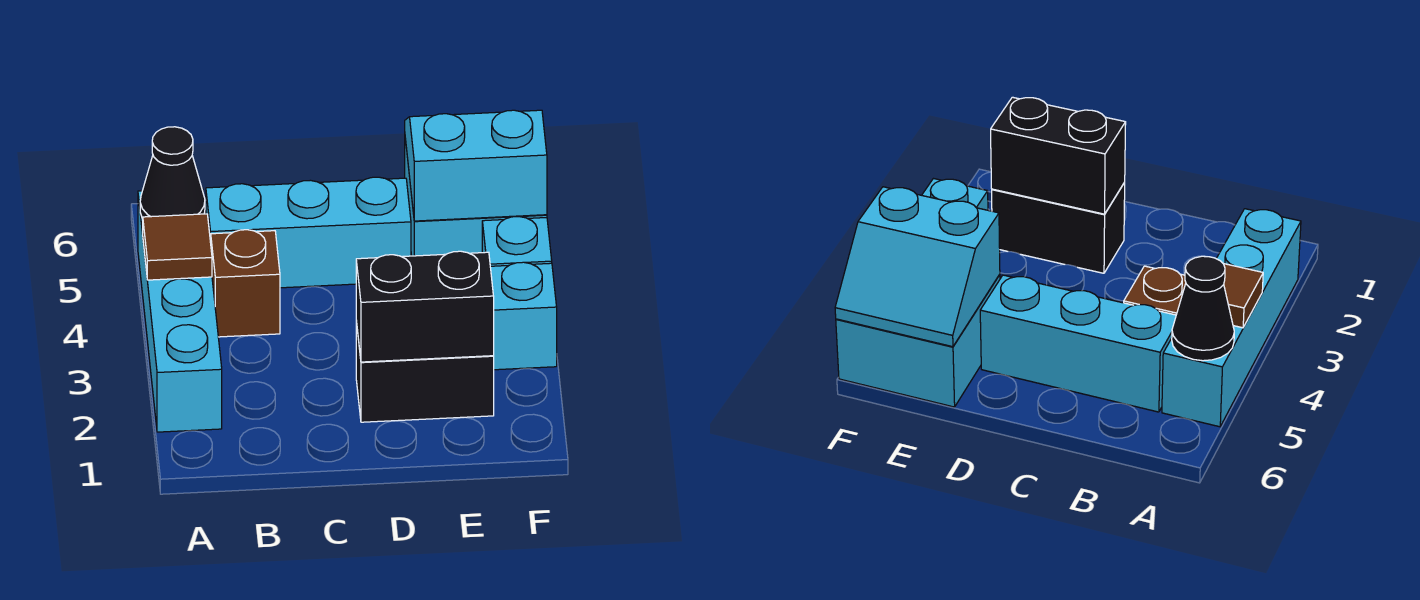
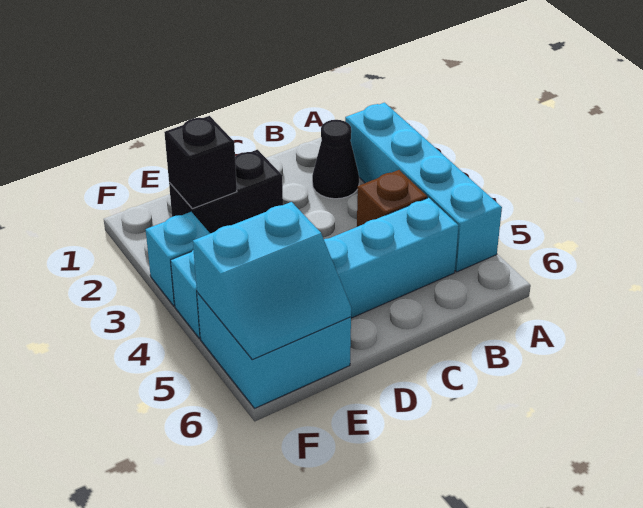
brown tile A4 level 2 -> none
black cone A5 level 2 -> black cone B2 level 1
black brick D2:E2 level 2 -> black brick E2 level 2

